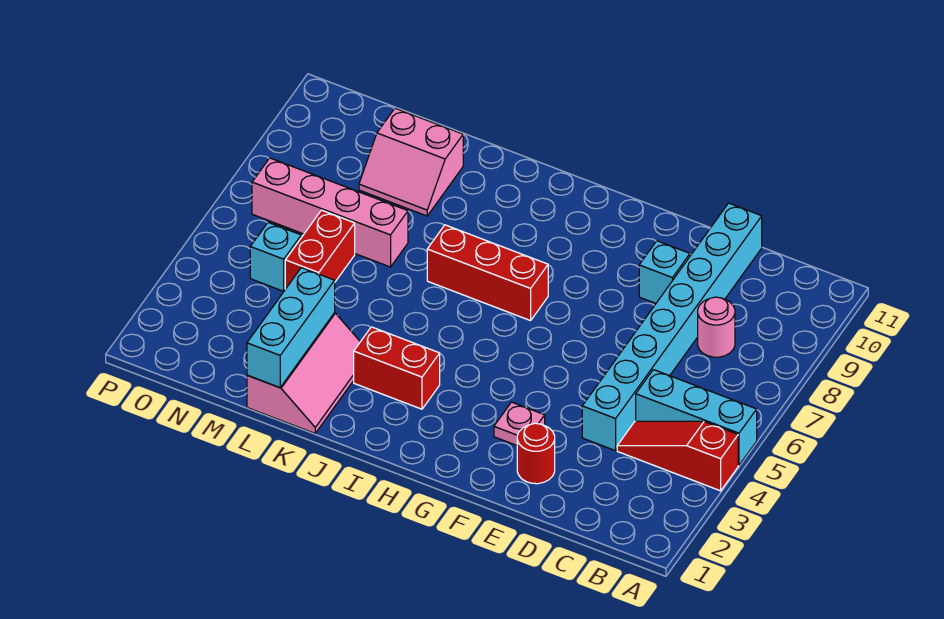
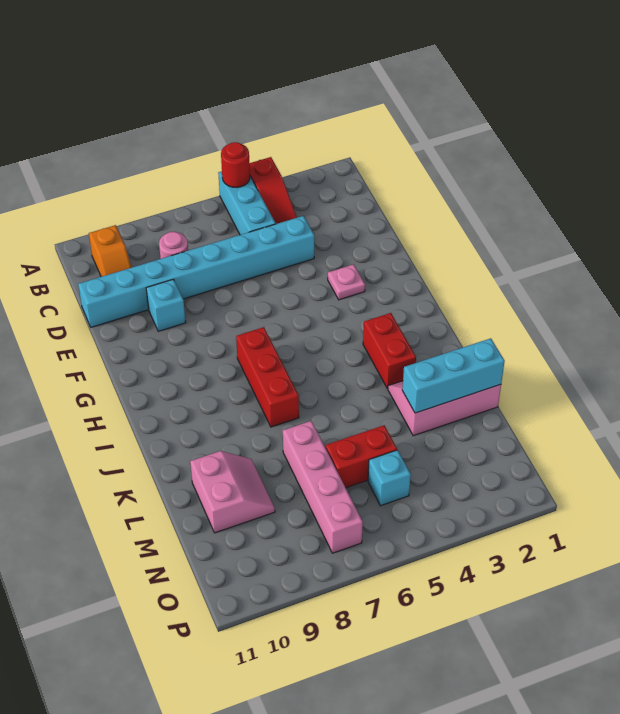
none -> orange slope B10:C10 level 1 top B
red round brick E2 level 1 -> red round brick A5 level 2

